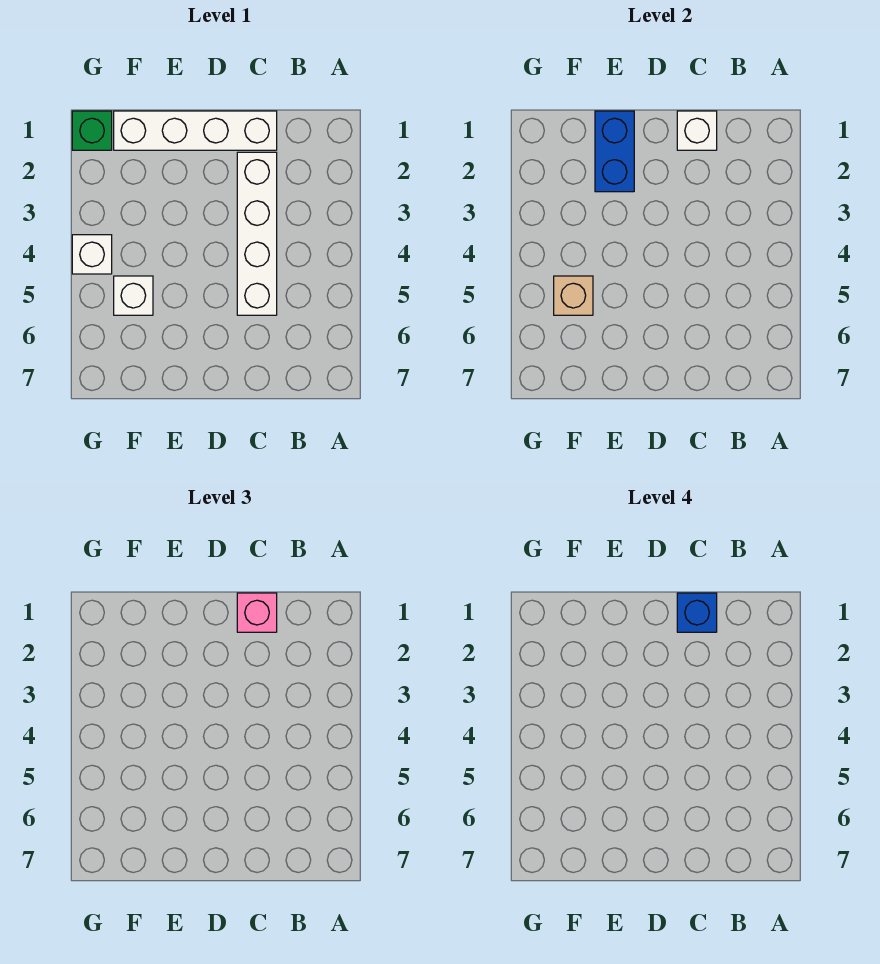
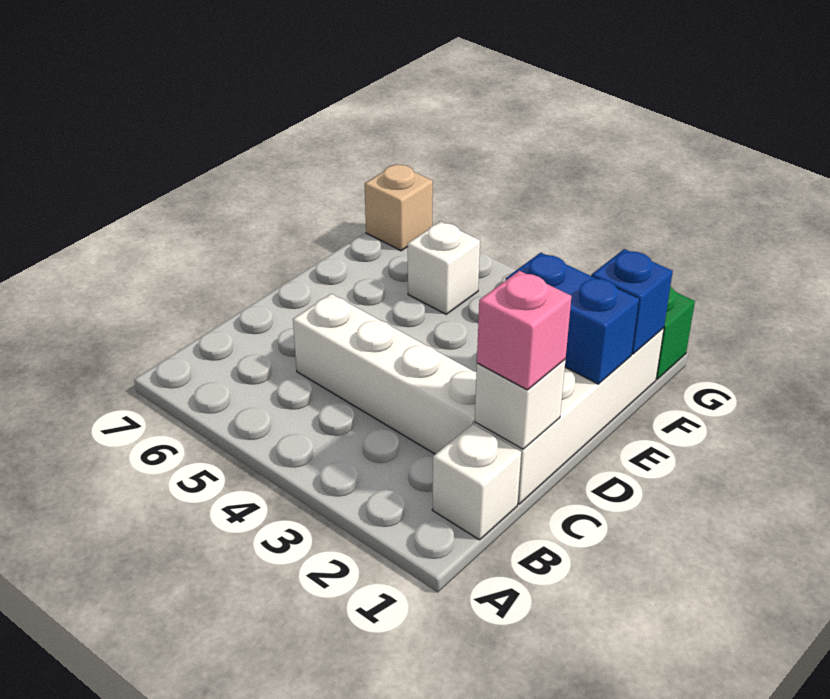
blue brick C1 level 4 -> blue brick F1 level 2
tan brick F5 level 2 -> tan brick G7 level 1
white brick G4 level 1 -> white brick B1 level 1

